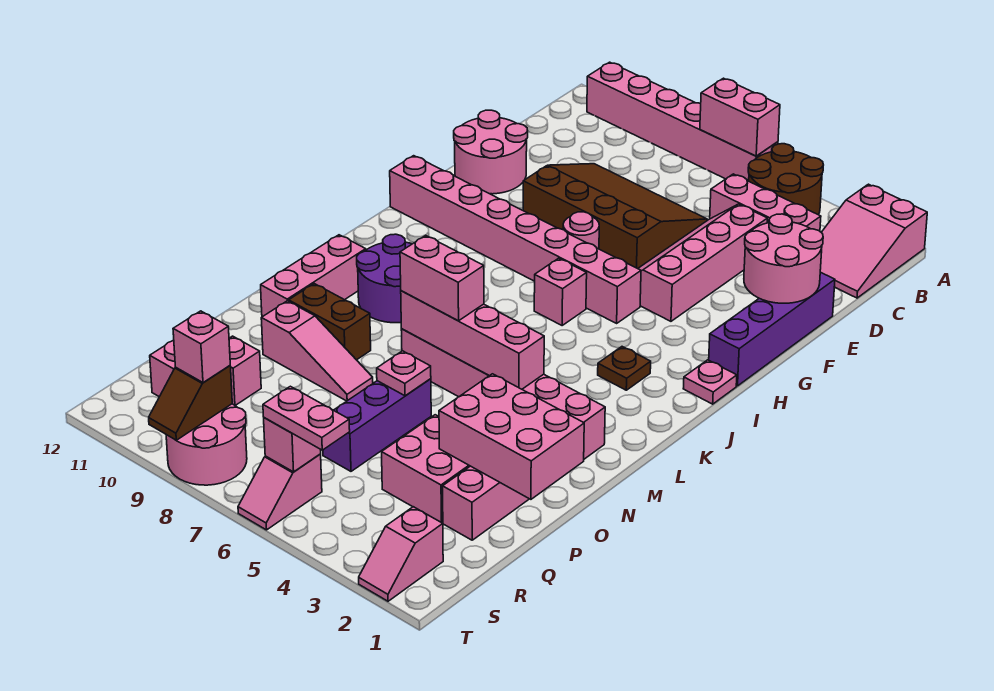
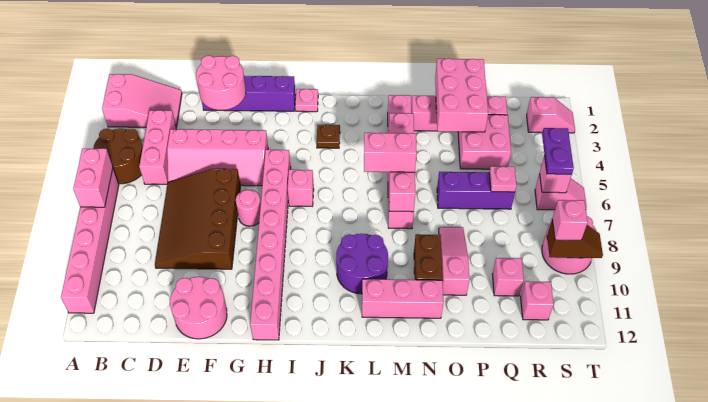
pink brick M6:M7 level 3 -> pink brick L6:M6 level 3
pink plate O6 level 2 -> pink plate Q6 level 2
pink plate S5:S6 level 3 -> purple plate S5:S6 level 3

